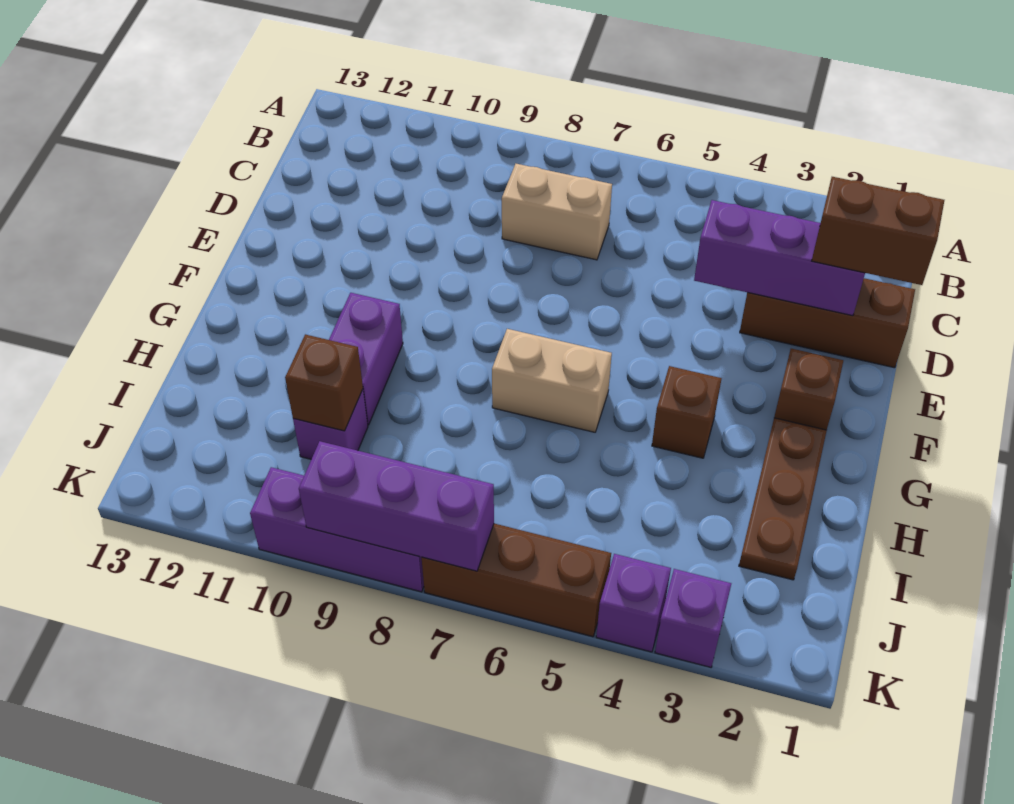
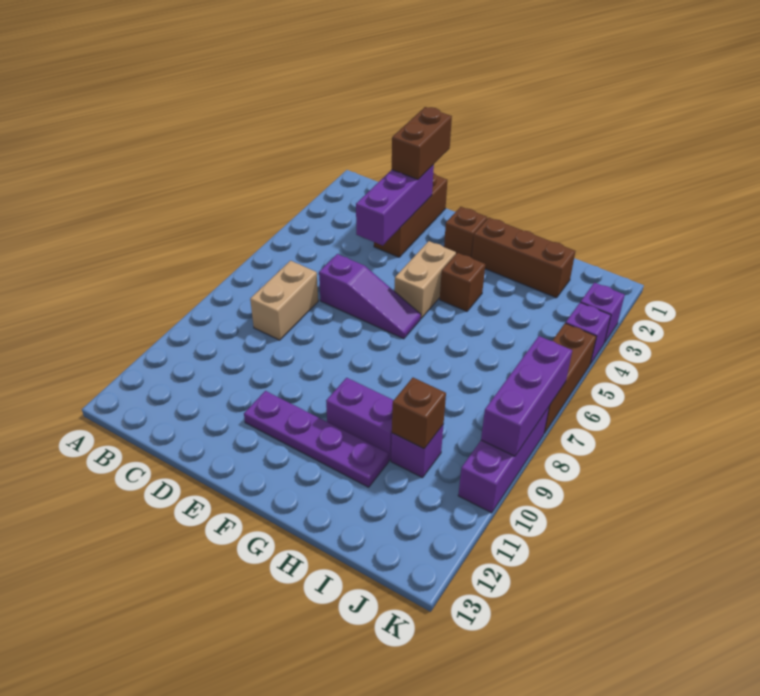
none -> purple slope D6:F6 level 1 top D
none -> purple plate E11:H11 level 1
brown plate G2:I2 level 1 -> brown brick G2:I2 level 1
tan brick G6:G7 level 1 -> tan brick F4:F5 level 1

